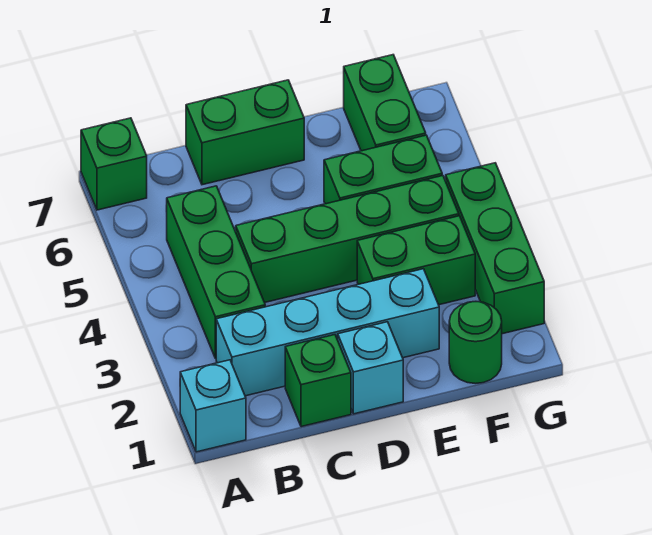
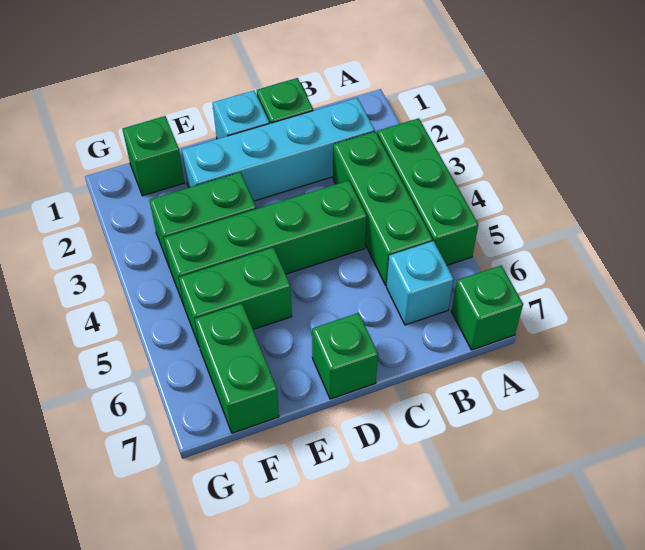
cyan brick A1 level 1 -> cyan brick B6 level 1
green brick C7:D7 level 1 -> green brick D7 level 1
green round brick F1 level 1 -> green brick F1 level 1
green brick G2:G4 level 1 -> green brick A3:A5 level 1

